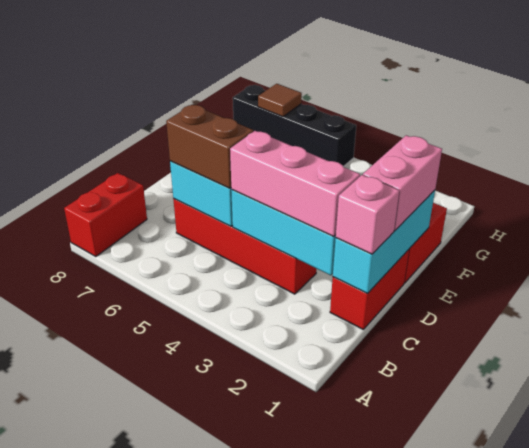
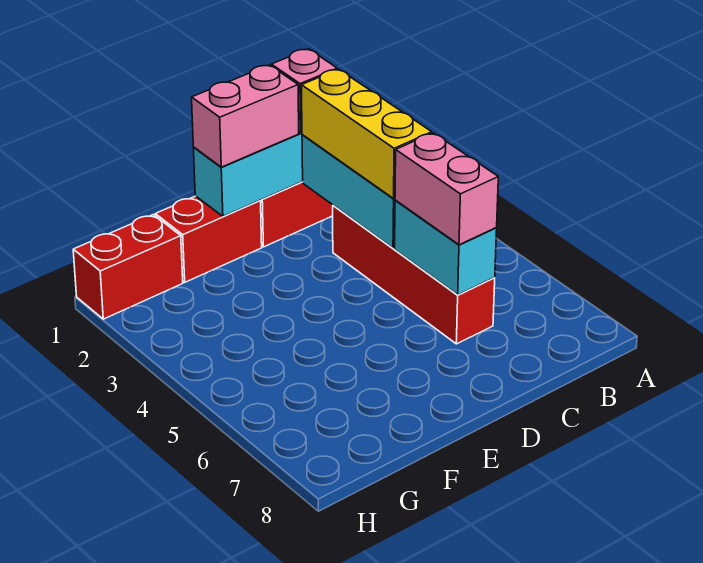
red brick A8:B8 level 1 -> red brick G1:H1 level 1
pink brick C2:C4 level 3 -> yellow brick C2:C4 level 3
brown brick C5:C6 level 3 -> pink brick C5:C6 level 3
black brick H5:H8 level 1 -> none
brown tile H7 level 2 -> none

